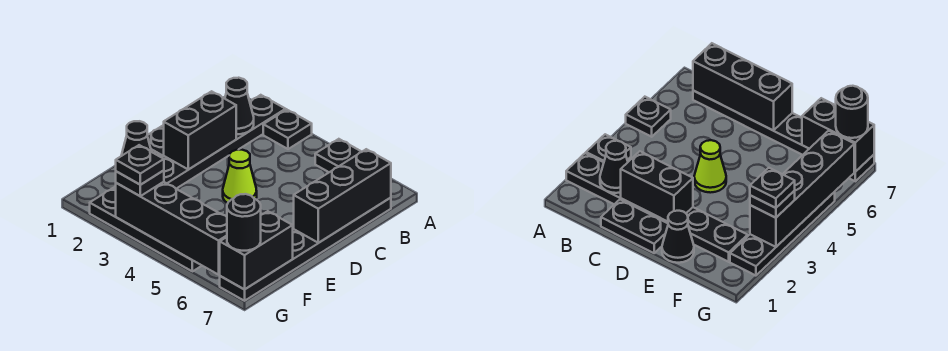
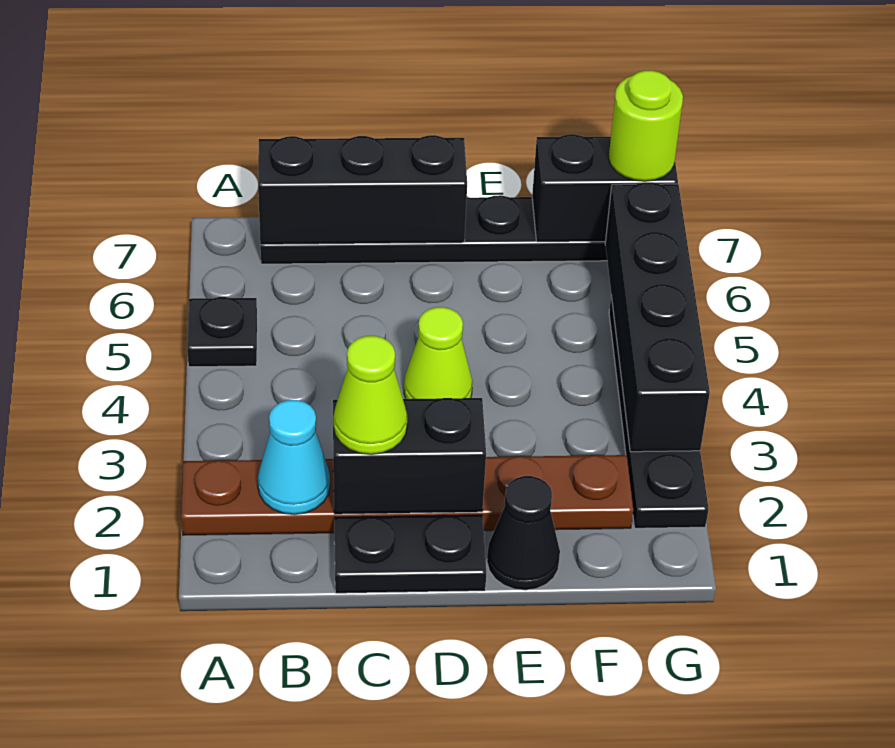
black plate A2:F2 level 1 -> brown plate A2:F2 level 1
black plate A3 level 1 -> none
black cone B2 level 2 -> cyan cone B2 level 2
none -> lime cone C2 level 3
black plate G3 level 3 -> none
black plate G3 level 4 -> none
black round brick G7 level 3 -> lime round brick G7 level 3

